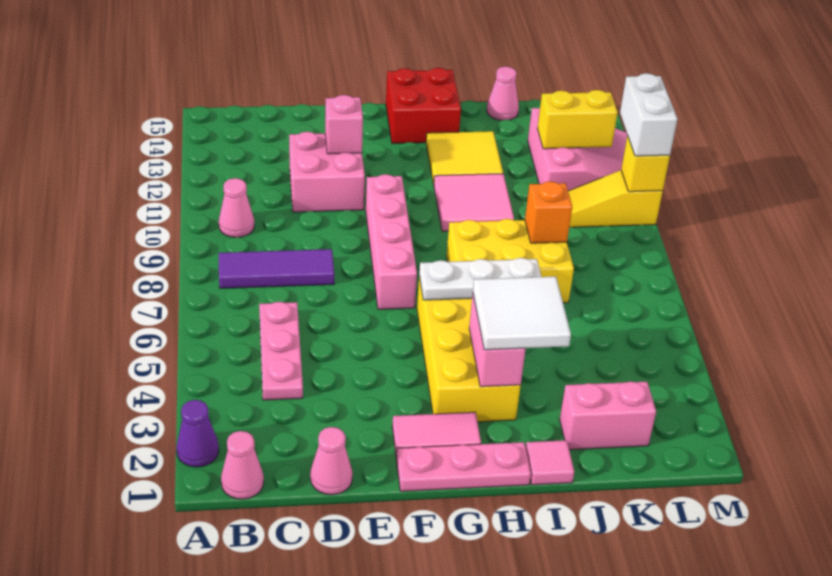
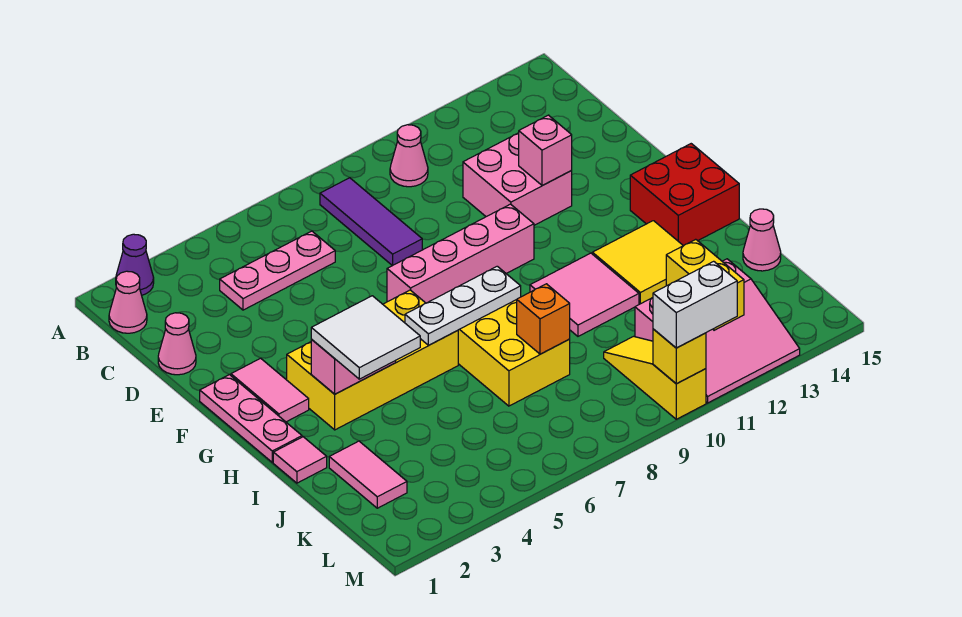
white plate G6:I6 level 2 -> white plate H6:H8 level 2
pink brick J2:K2 level 1 -> pink tile J2:K2 level 1

